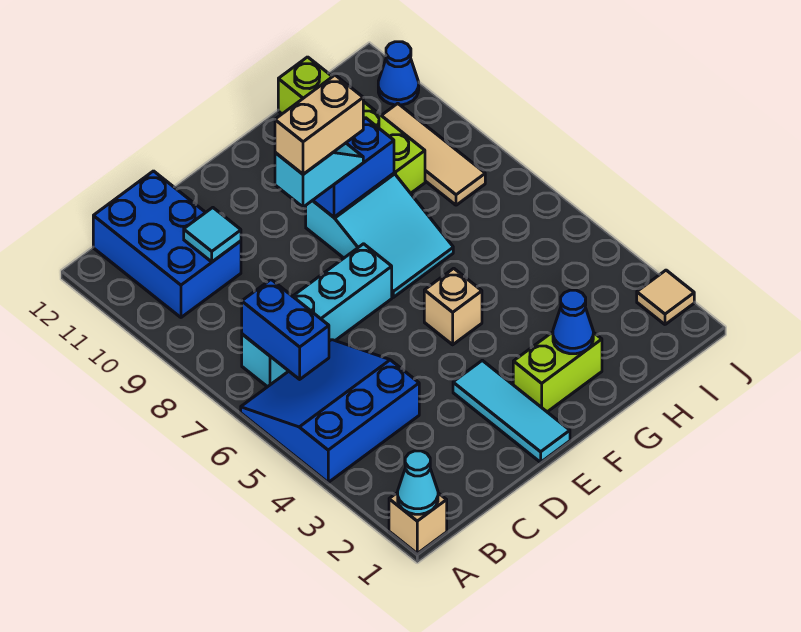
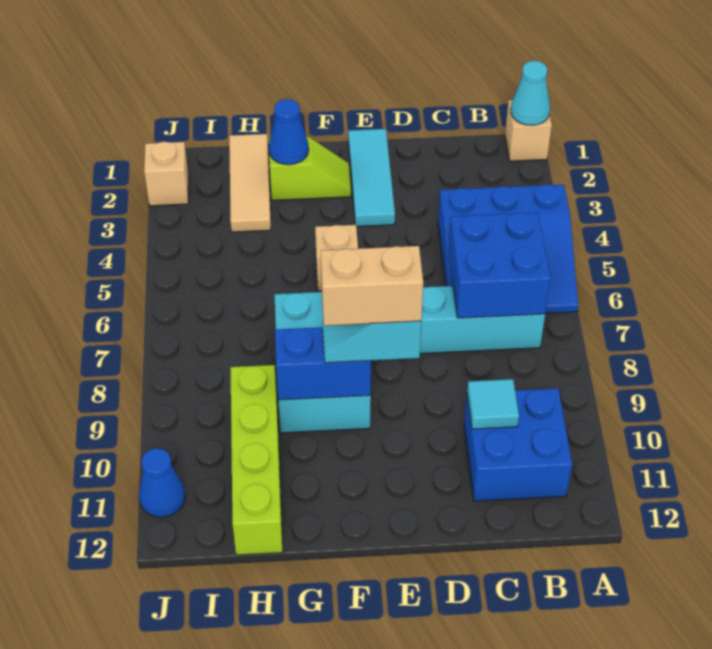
blue brick B6:B7 level 2 -> blue brick B6:C7 level 2
blue brick B10:C12 level 1 -> blue brick B10:C11 level 1
lime brick F2:G2 level 1 -> lime slope F2:G2 level 1 top G
cyan slope F7:G9 level 1 top 9 -> cyan brick F7:G9 level 1
tan tile I8:I10 level 1 -> tan tile H1:H3 level 1
tan tile J2 level 1 -> tan brick J2 level 1

